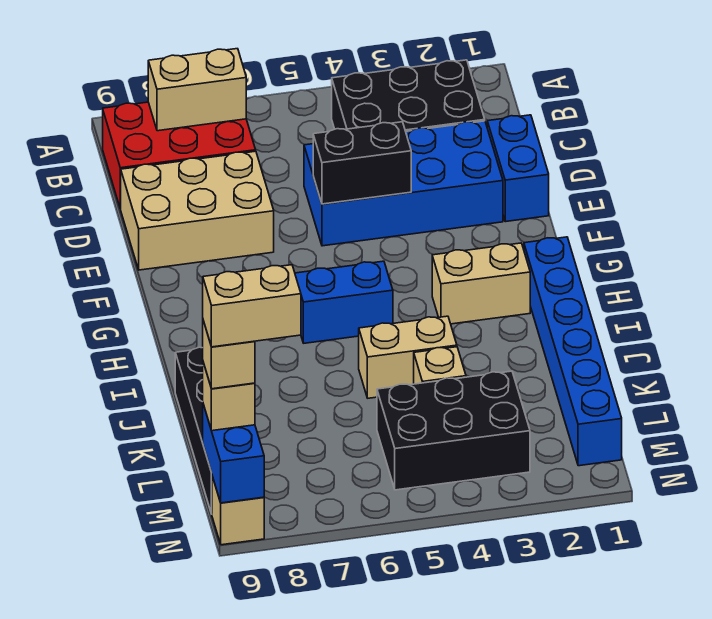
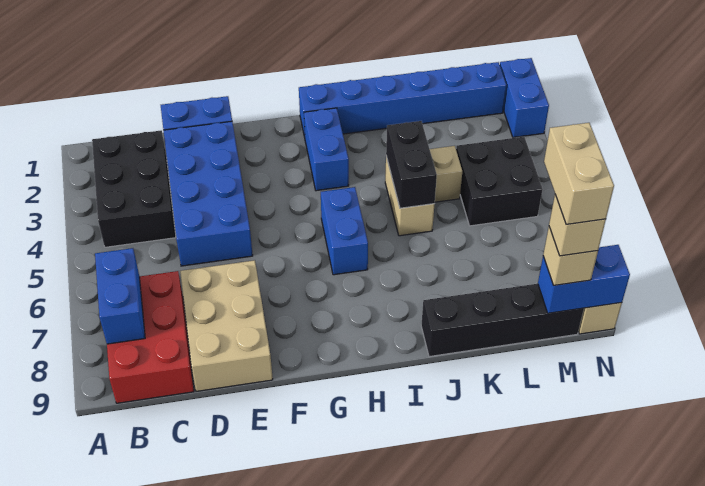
tan brick B7:B8 level 2 -> blue brick B7:B8 level 2
black brick E4:E5 level 2 -> black brick J4:J5 level 2
tan brick H2:H3 level 1 -> blue brick H2:H3 level 1
black brick L3:M5 level 1 -> black brick L4:M5 level 1
none -> blue brick N1:N2 level 1

